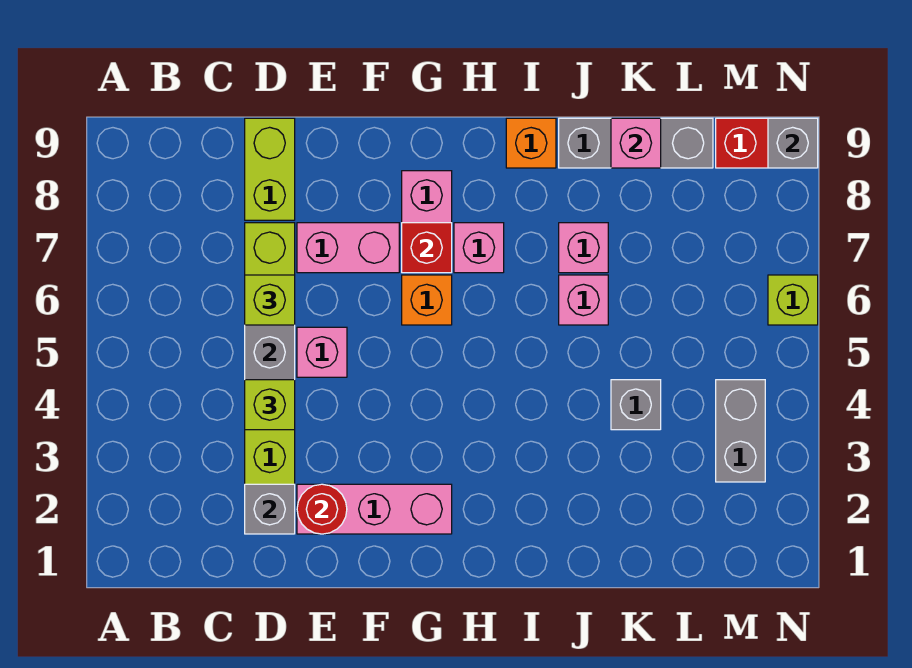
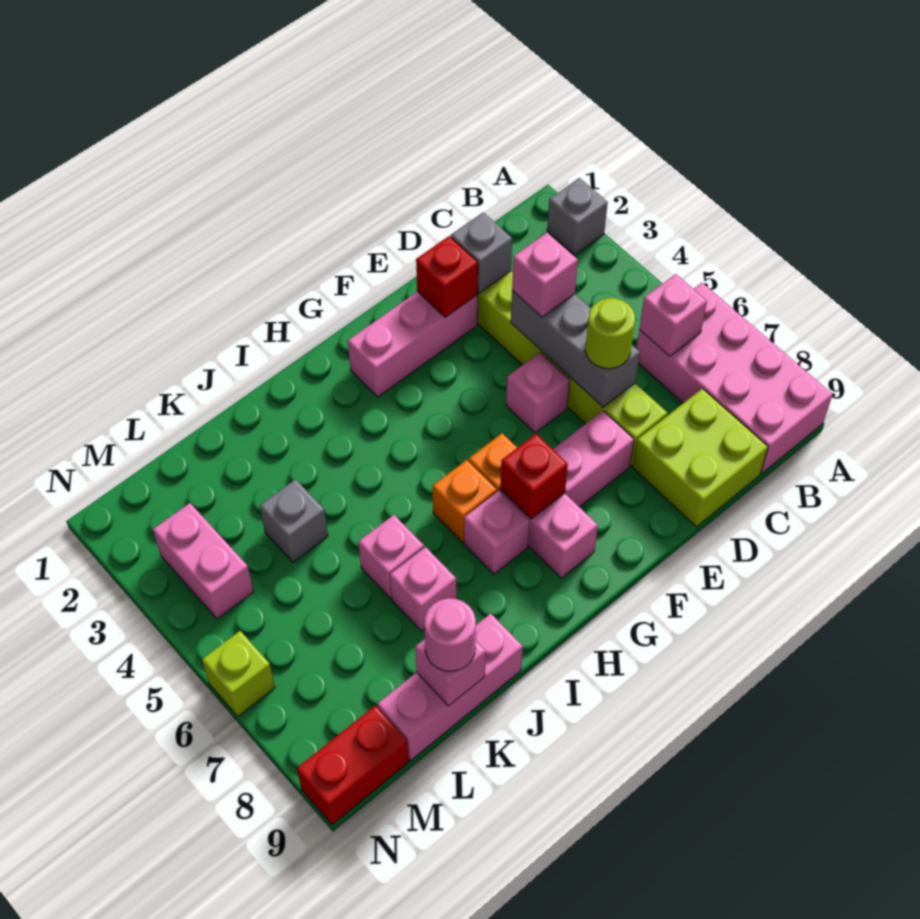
none -> pink brick A6:B9 level 1
none -> pink brick B6 level 2
lime brick D4 level 3 -> pink brick D4 level 3
lime brick D6 level 3 -> lime round brick D6 level 3
lime brick D8:D9 level 1 -> lime brick C8:D9 level 1
red round brick E2 level 2 -> red brick E2 level 2
orange brick I9 level 1 -> orange brick H6 level 1
grey brick J9:L9 level 1 -> pink brick J9:L9 level 1
none -> pink round brick K9 level 3
grey brick M3:M4 level 1 -> pink brick M3:M4 level 1
grey brick N9 level 2 -> grey brick A2 level 1

